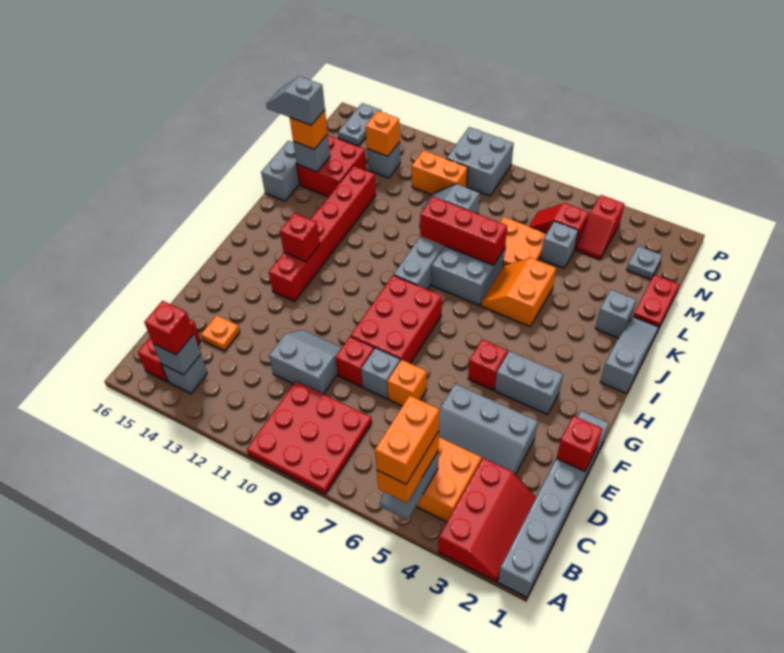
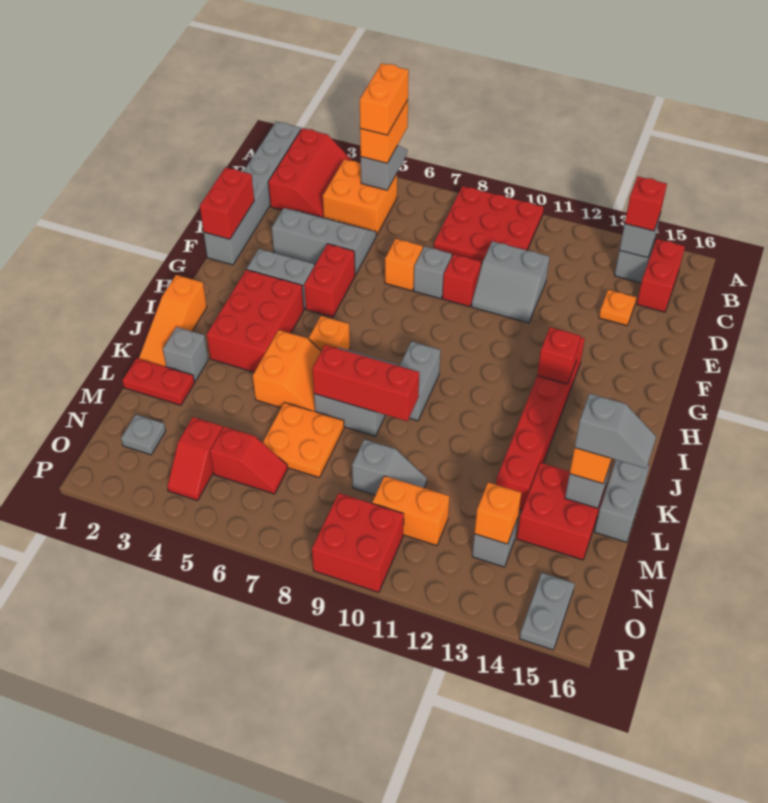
red slope A2:C3 level 1 top 3 -> red slope A2:C3 level 1 top 2
red brick E1 level 2 -> red brick E1:F1 level 2
red brick F8:H9 level 1 -> red brick H3:J4 level 1
red brick G5 level 1 -> red brick F5:G5 level 1
grey slope I1:K1 level 1 top I -> orange slope I1:K1 level 1 top I
none -> orange brick I6 level 1
red plate L1:M1 level 1 -> red plate L1:L2 level 1
grey brick M5 level 1 -> none
red slope N4:O4 level 1 top O -> red slope N4:O4 level 1 top N
grey brick O9:P10 level 1 -> red brick O9:P10 level 1

